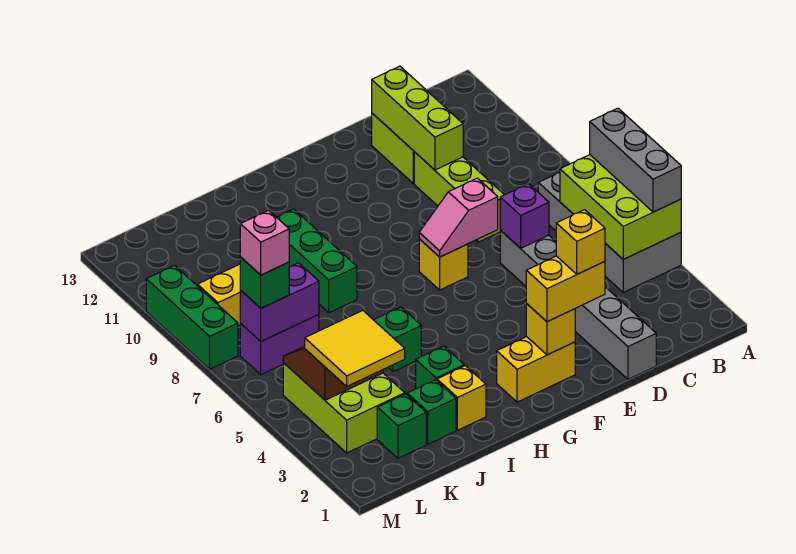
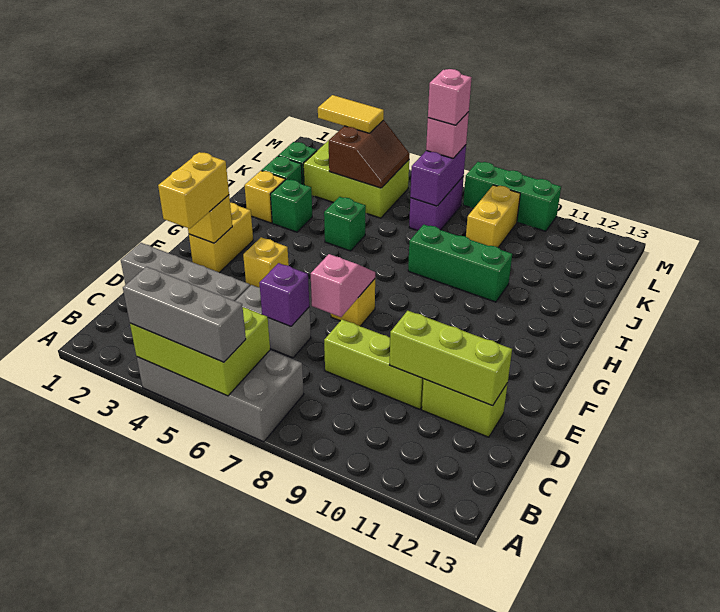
yellow brick E2 level 4 -> yellow brick F4 level 1
yellow tile K3:L4 level 3 -> yellow tile L3:L4 level 3
green brick L7 level 3 -> pink brick L7 level 3

